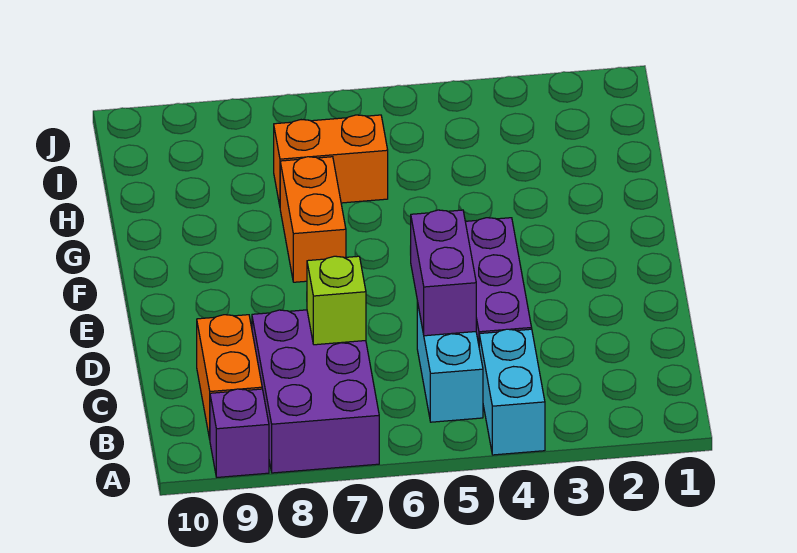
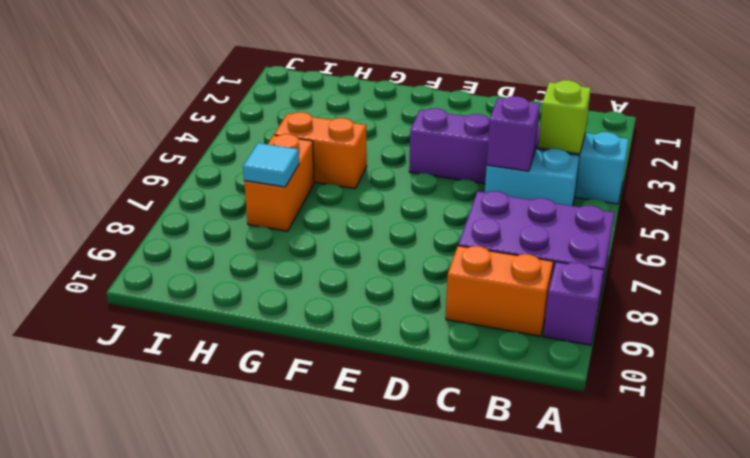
purple brick C5:D5 level 2 -> purple brick C5 level 2
lime brick C7 level 2 -> lime brick B4 level 2
orange brick F7:G7 level 1 -> orange brick G5:H5 level 1
none -> cyan tile H7 level 2

